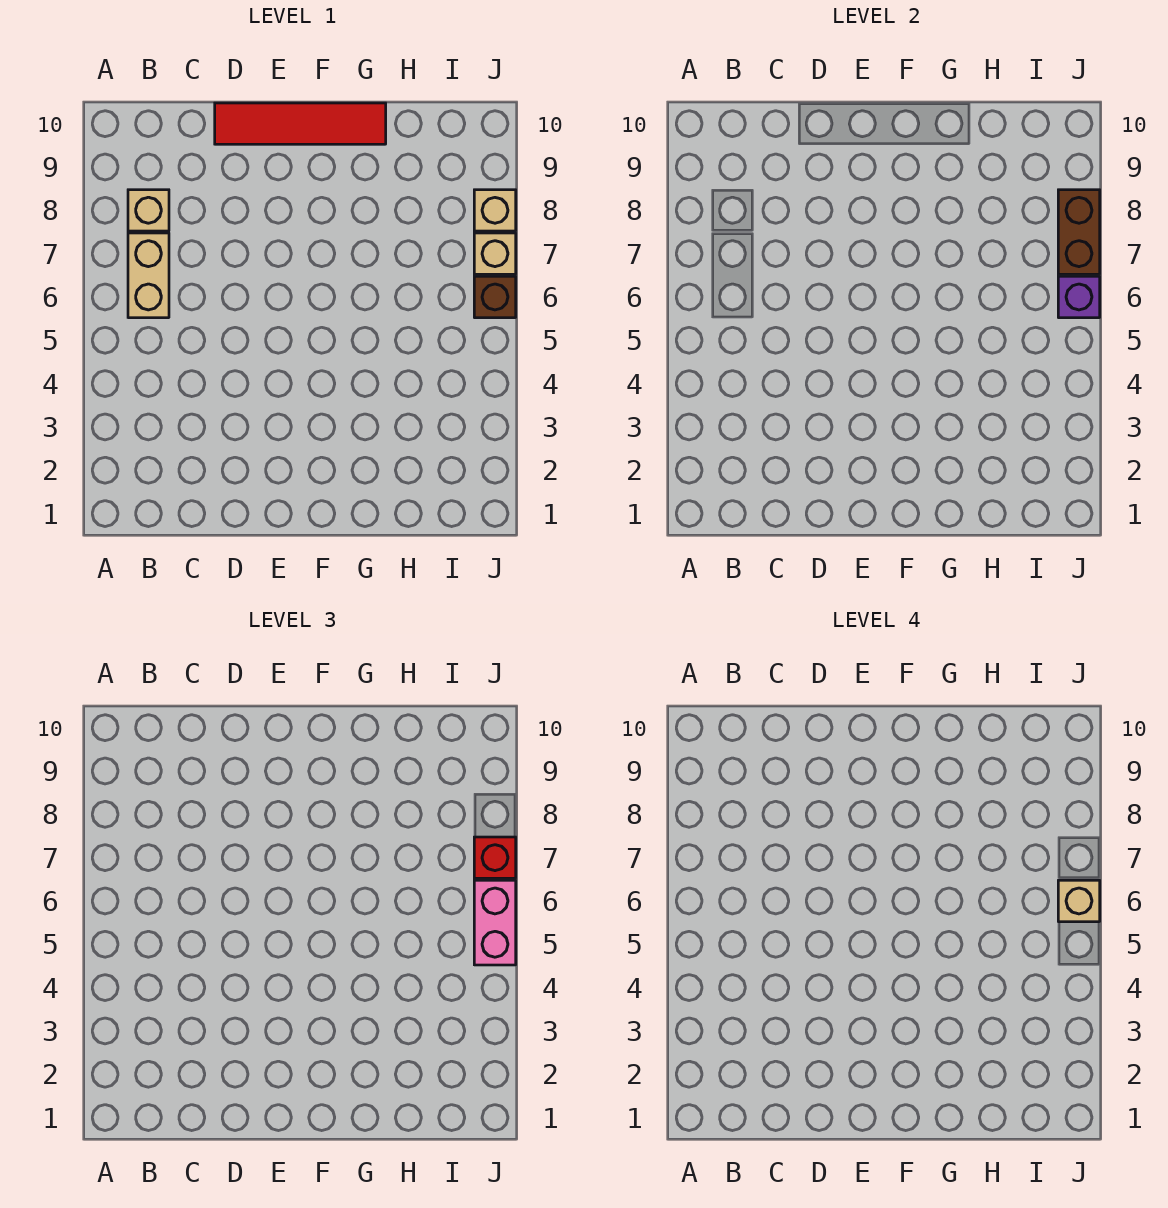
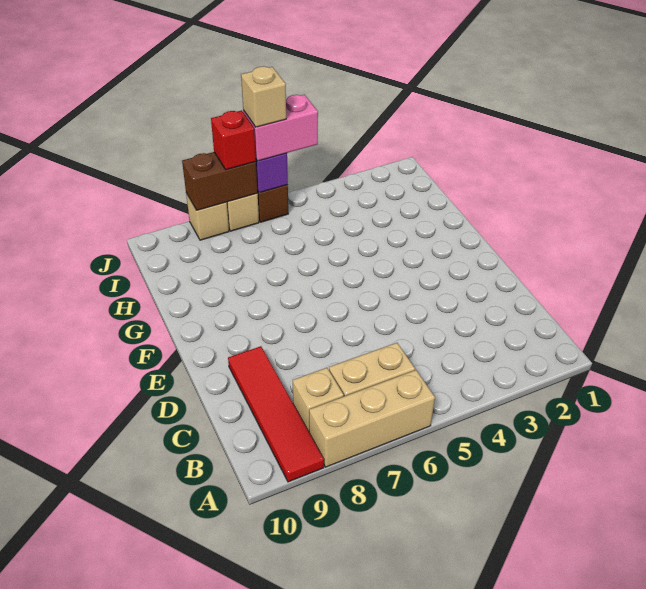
none -> tan brick A6:A8 level 1
red tile D10:G10 level 1 -> red tile A9:D9 level 1

